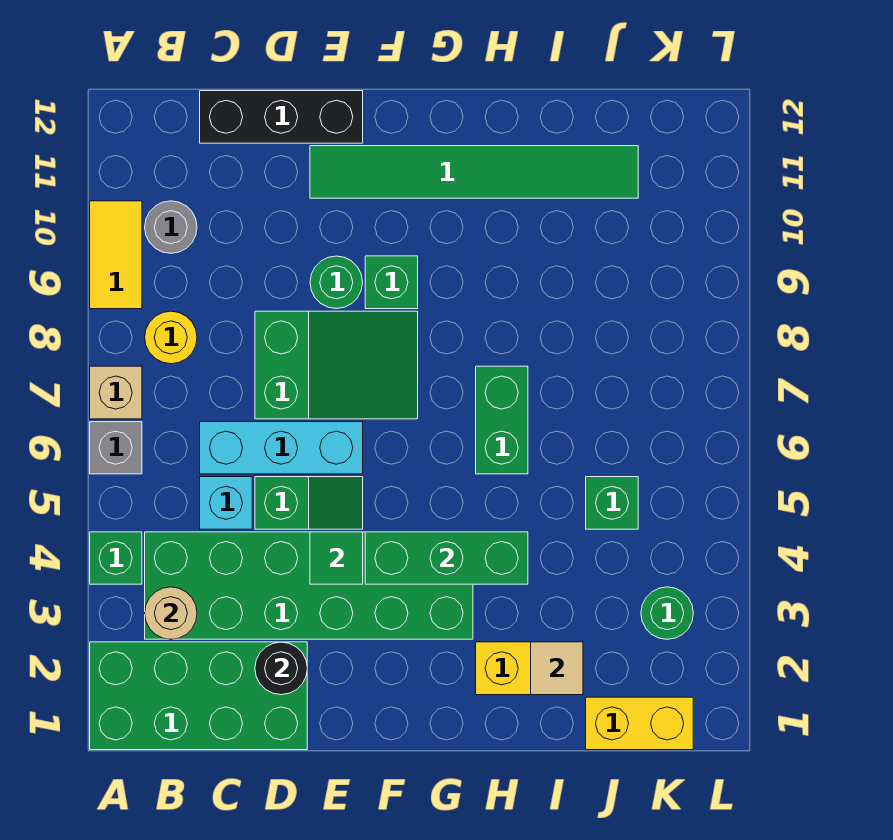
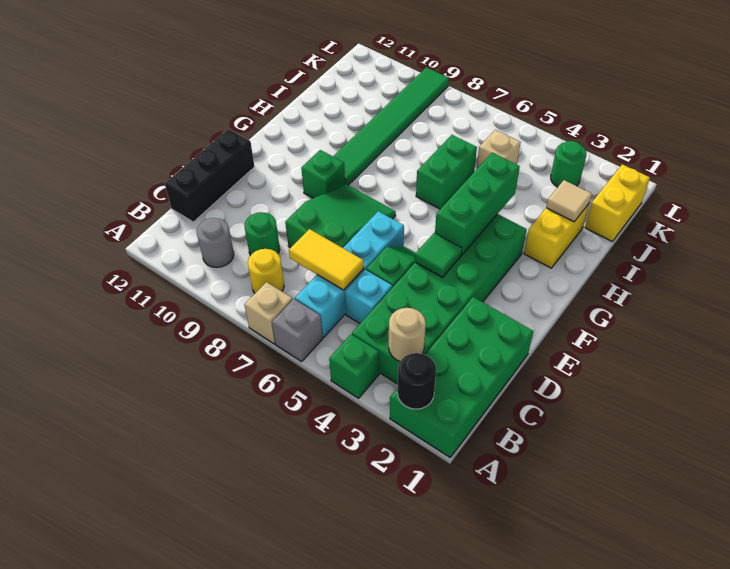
yellow tile A9:A10 level 1 -> yellow tile C6:C7 level 2
cyan brick C6:E6 level 1 -> cyan brick B6:E6 level 1
black round brick D2 level 2 -> black round brick A2 level 2
green round brick E9 level 1 -> green round brick C9 level 1
green tile E11:J11 level 1 -> green tile G9:L9 level 1
green brick H6:H7 level 1 -> green brick H6:I6 level 1
green brick J5 level 1 -> tan brick J5 level 1

